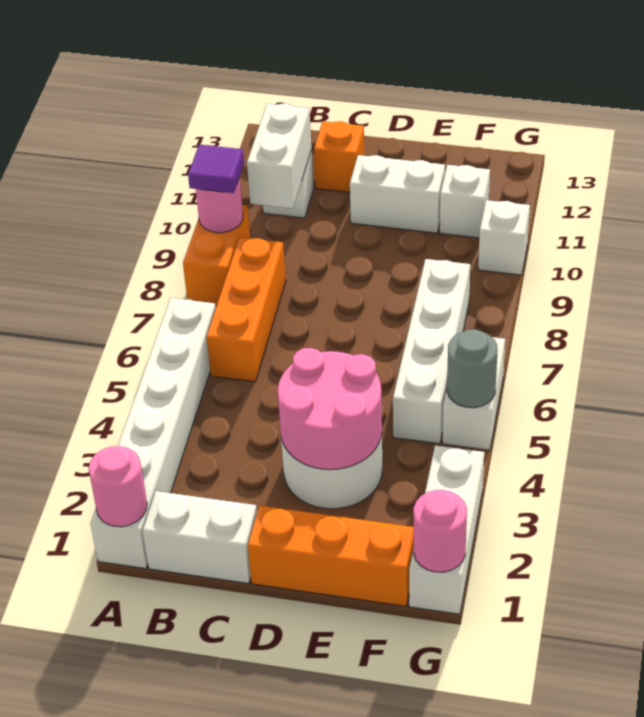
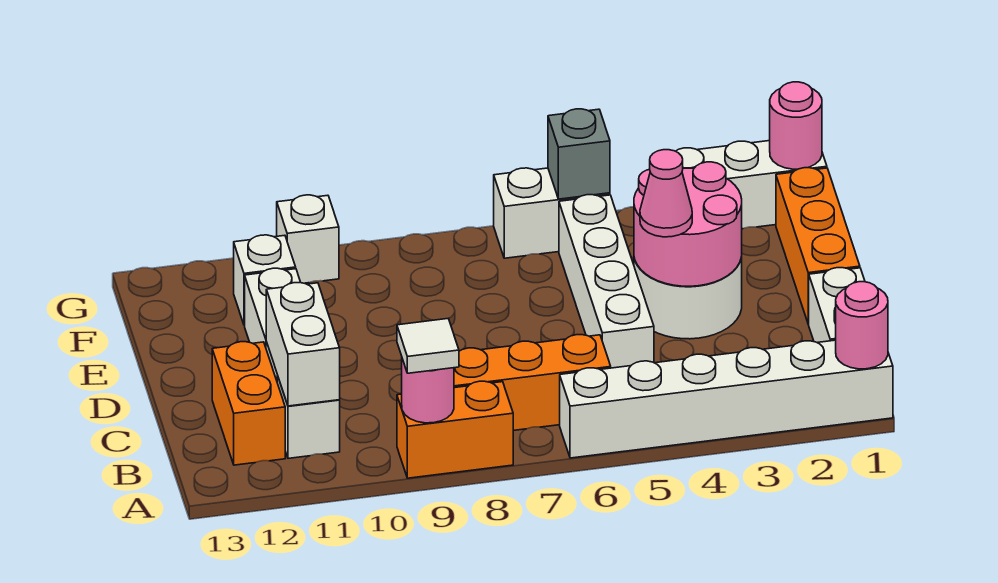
purple tile A9 level 3 -> white tile A9 level 3
white brick B10:B11 level 2 -> white brick B11:C11 level 2
orange brick C12 level 1 -> orange brick B12:C12 level 1
none -> pink cone D4 level 3
white brick F5:F8 level 1 -> white brick C5:F5 level 1
grey round brick G5 level 2 -> grey brick G5 level 2

